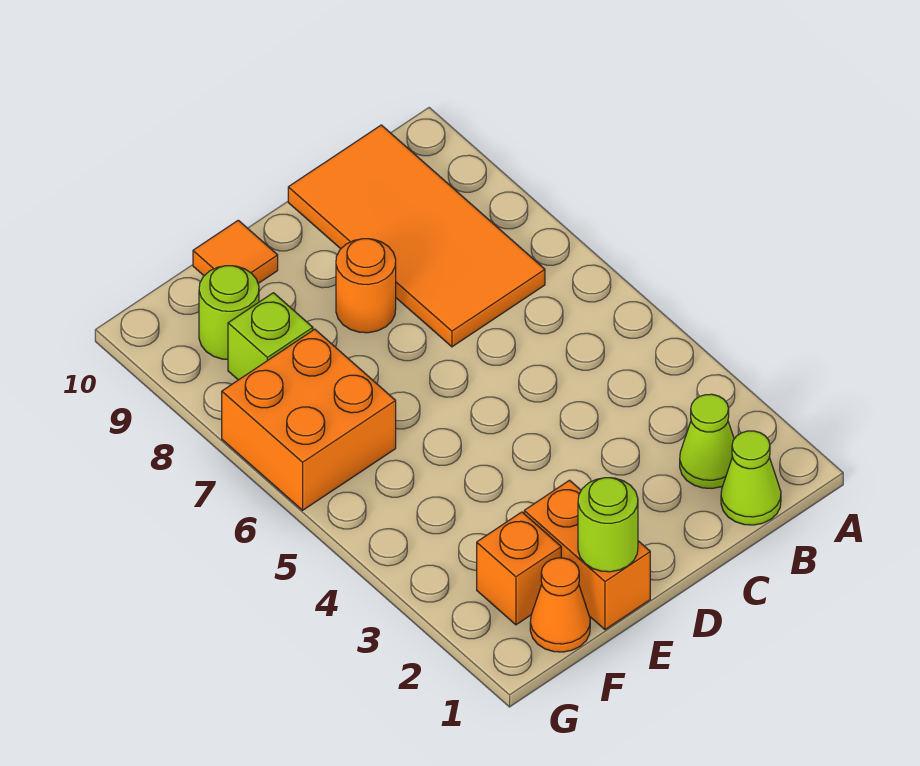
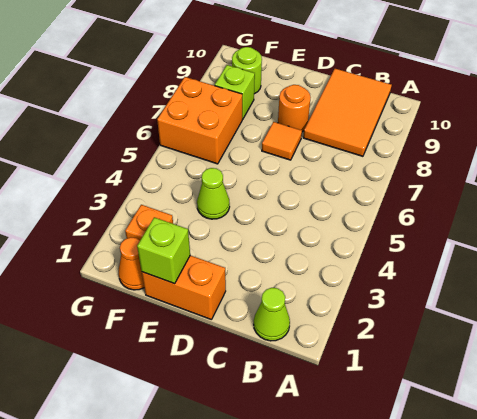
lime cone B2 level 1 -> lime cone E4 level 1
orange tile B7:C10 level 1 -> orange tile B8:C10 level 1
orange brick E1:E2 level 1 -> orange brick D1:E1 level 1
lime round brick E1 level 2 -> lime brick E1 level 2
orange tile E10 level 1 -> orange tile D7 level 1

